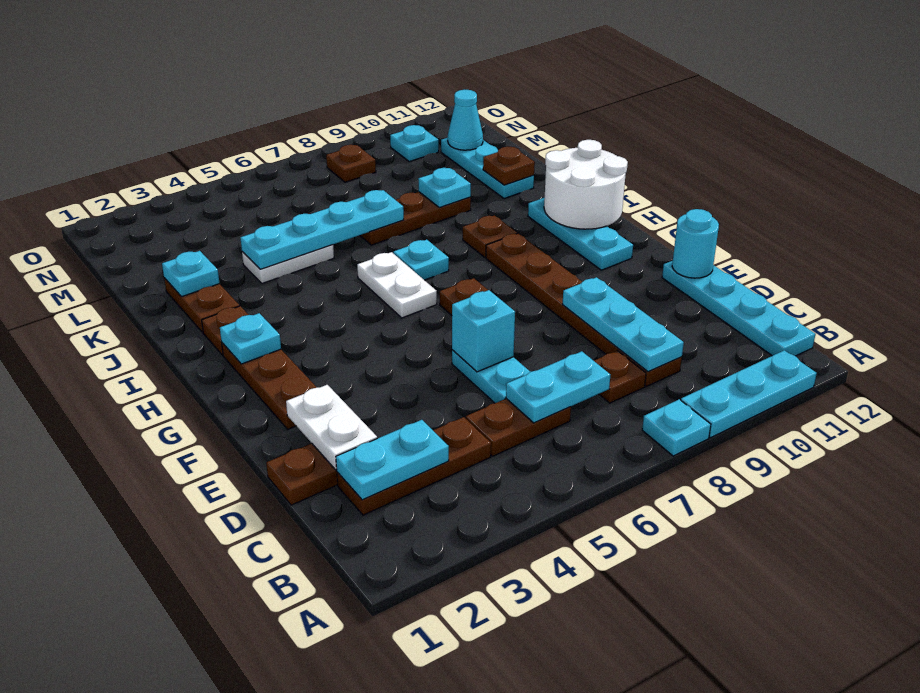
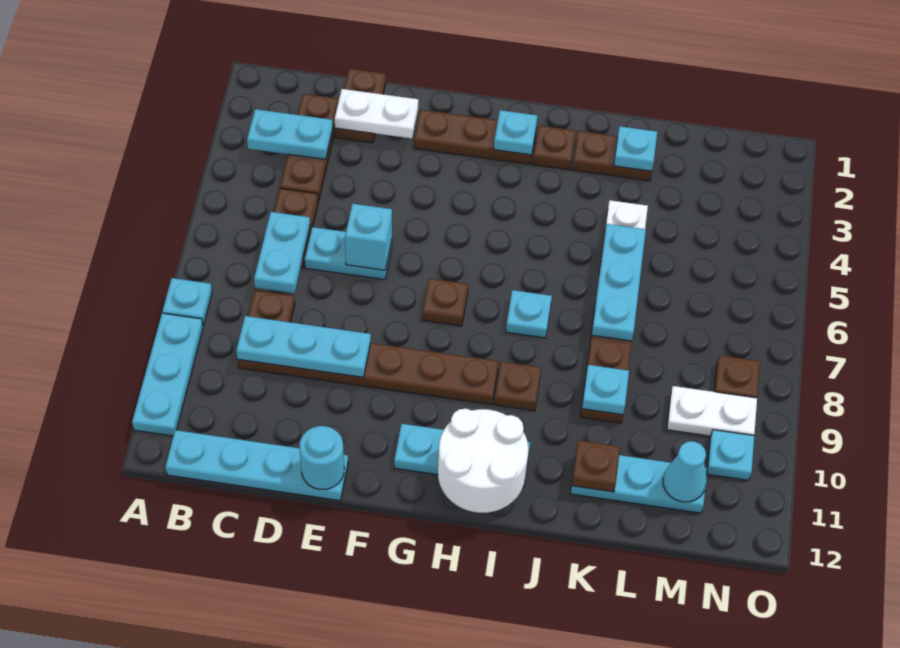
cyan plate C2:C3 level 2 -> cyan plate B3:C3 level 2
white plate H6:I6 level 1 -> white plate M9:N9 level 1
cyan plate K4:K7 level 2 -> cyan plate K5:K7 level 2

